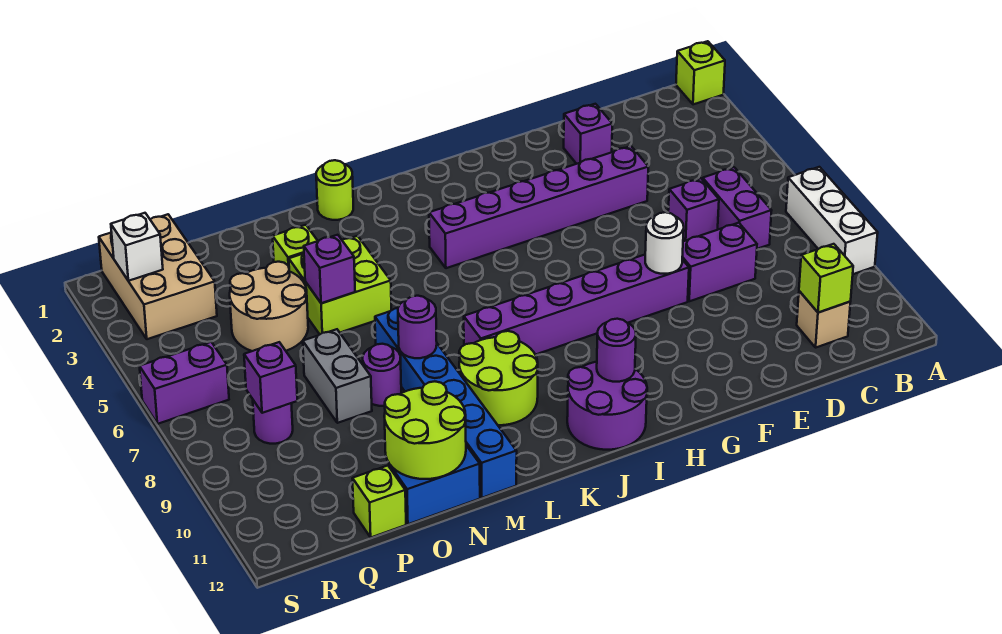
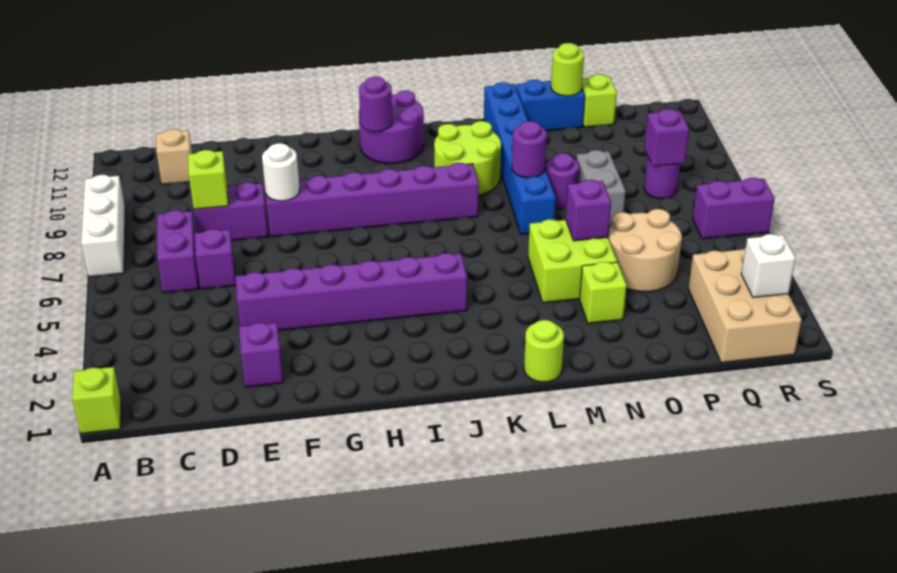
lime brick C11 level 2 -> lime brick D8 level 2
lime round brick N11:O12 level 2 -> lime round brick O12 level 2

